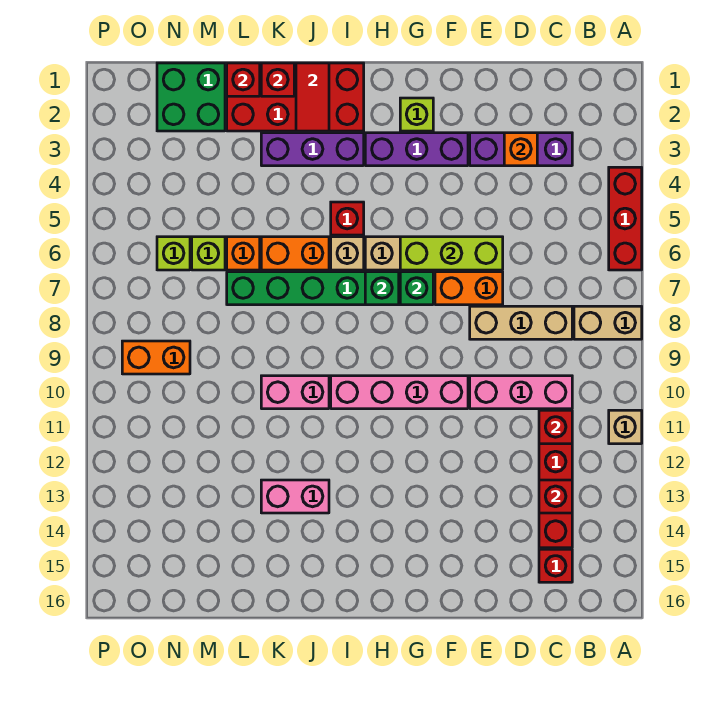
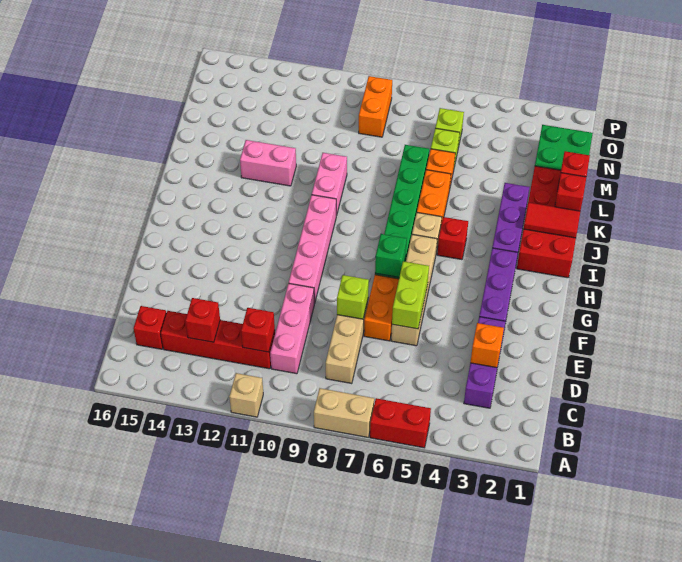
red brick A4:A6 level 1 -> red brick A5:A6 level 1
tan brick A8:B8 level 1 -> tan brick A7:A8 level 1
lime brick E6:G6 level 2 -> lime brick E6:F6 level 2
lime brick G2 level 1 -> lime brick E8 level 2
green brick H7 level 2 -> none
pink brick J13:K13 level 1 -> pink brick K12:K13 level 1

